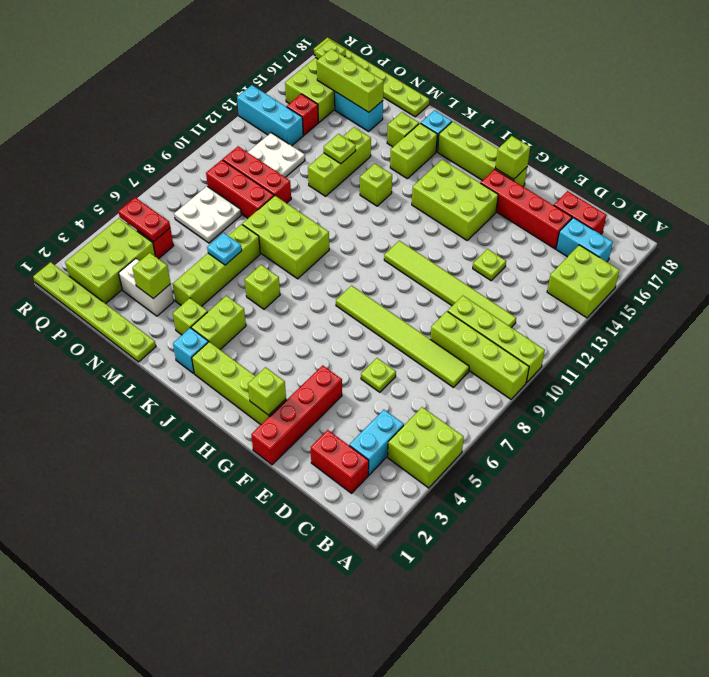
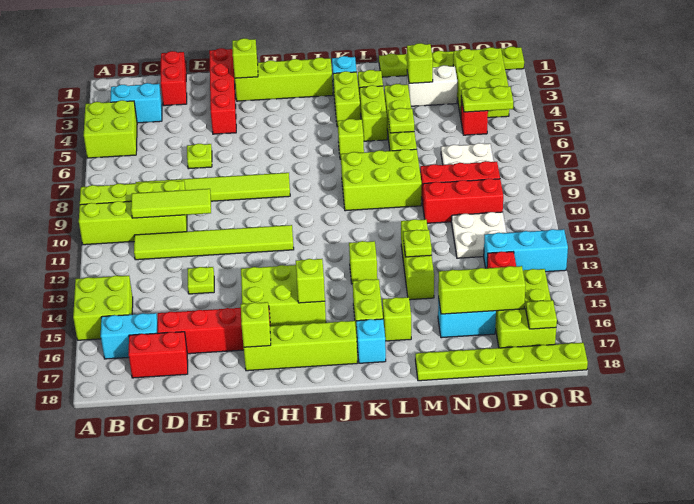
red brick C2:D2 level 1 -> red brick D1:D2 level 1
cyan brick C3:C4 level 1 -> cyan brick B3:C3 level 1
none -> lime tile C10:E10 level 2
none -> lime brick I15 level 2
none -> lime brick L4:L5 level 1
cyan plate M6 level 2 -> lime plate M6 level 2
red plate P5:Q5 level 2 -> lime plate P5:Q5 level 2

